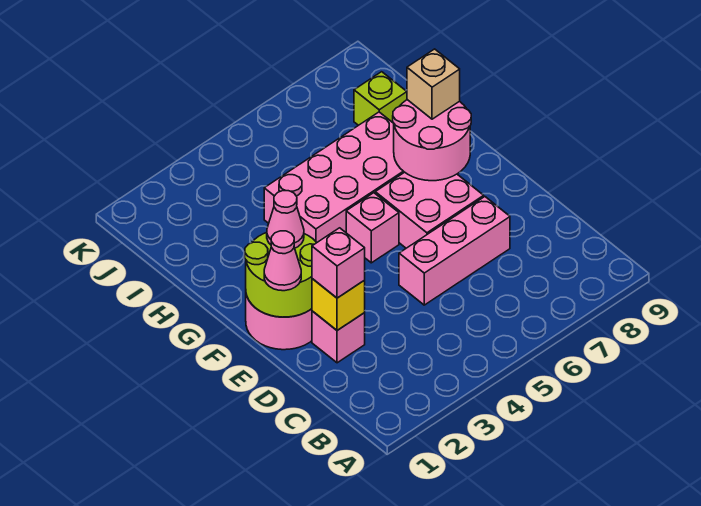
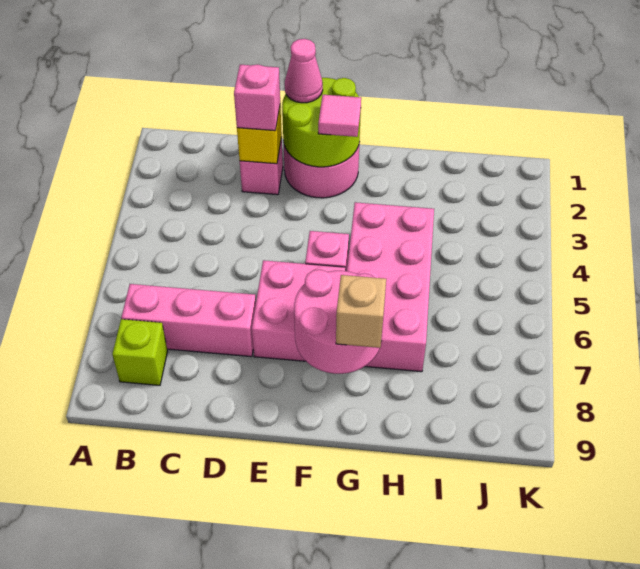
pink brick D5:D7 level 1 -> pink brick B7:D7 level 1
pink cone F2 level 3 -> pink tile F2 level 3
lime brick I8 level 1 -> lime brick B8 level 1

